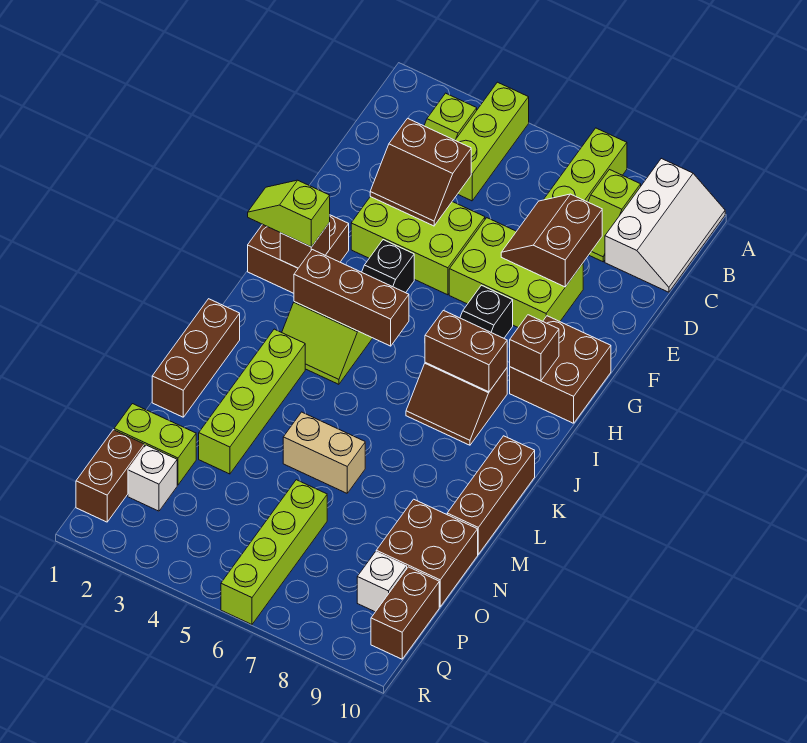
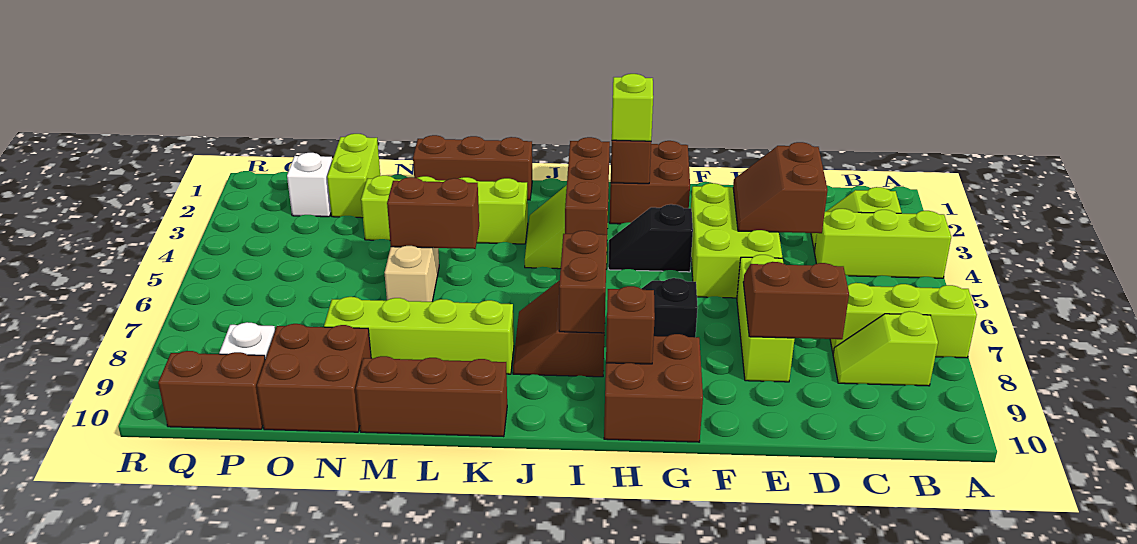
white slope A9:C10 level 1 top 9 -> none
lime brick E6:F8 level 1 -> lime brick E6:E8 level 1
lime brick O6:R6 level 1 -> lime brick K8:N8 level 1
brown brick P1:Q1 level 1 -> brown brick L5:M5 level 2

